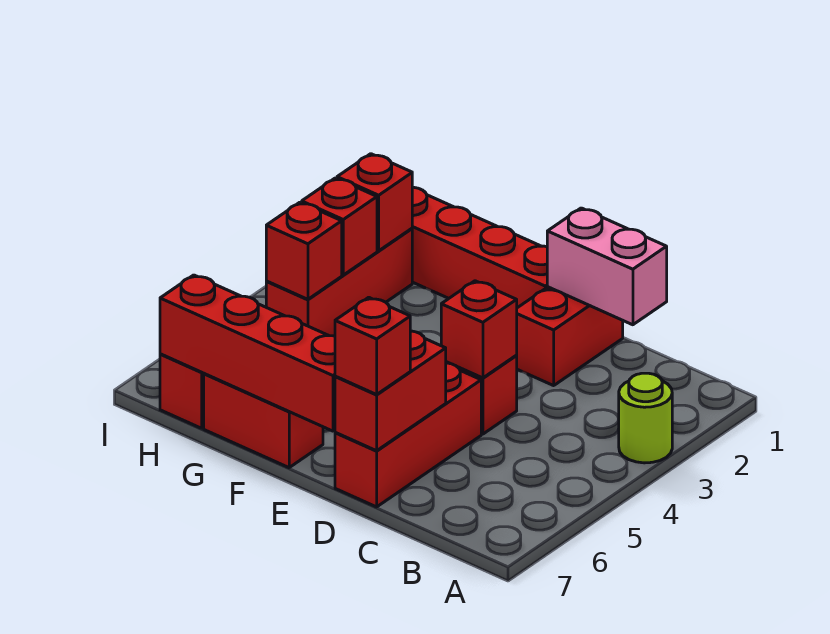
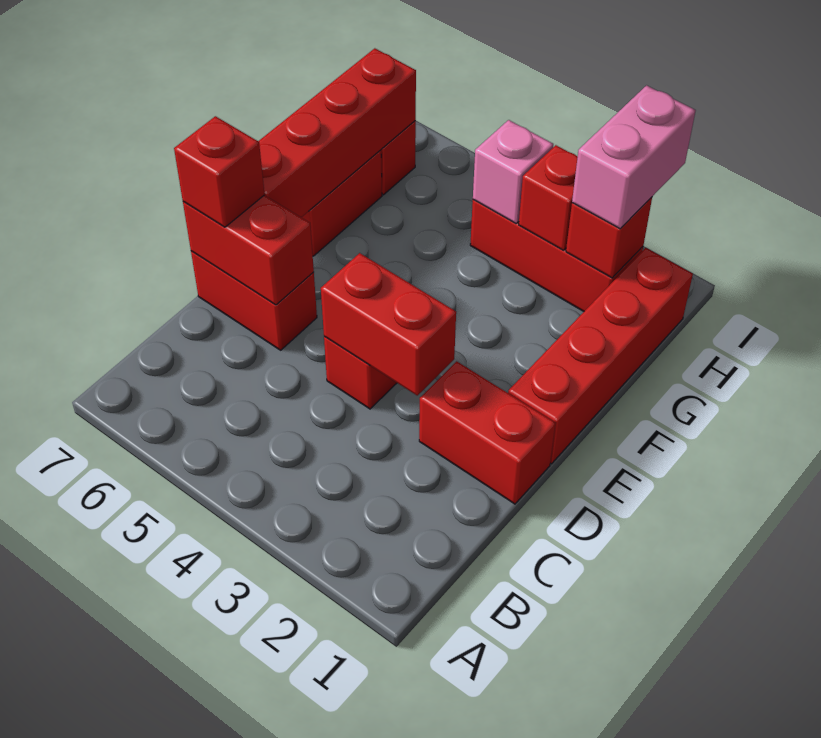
lime round brick A3 level 1 -> none
pink brick C1:D1 level 2 -> pink brick H2:I2 level 3
red brick D4 level 2 -> red brick D3:D4 level 2
red brick D5:D7 level 1 -> red brick D6:D7 level 1
red brick H4 level 2 -> pink brick H4 level 2

